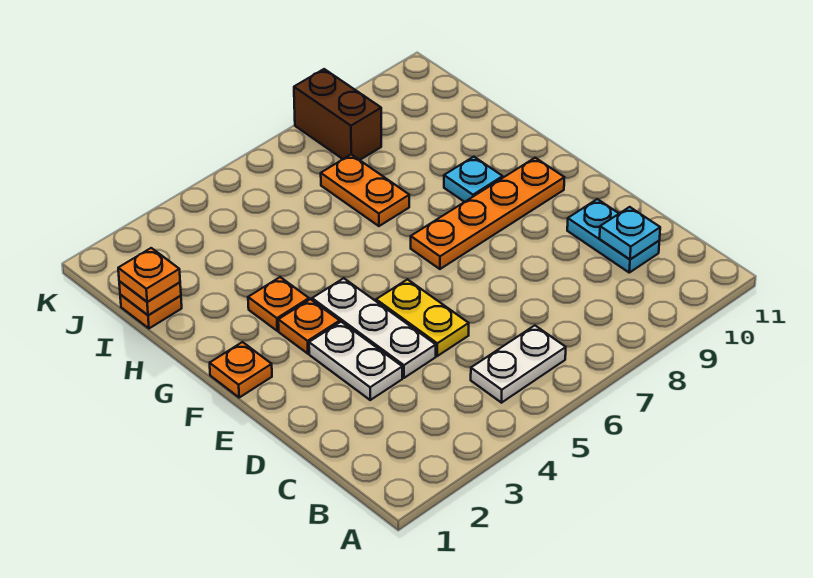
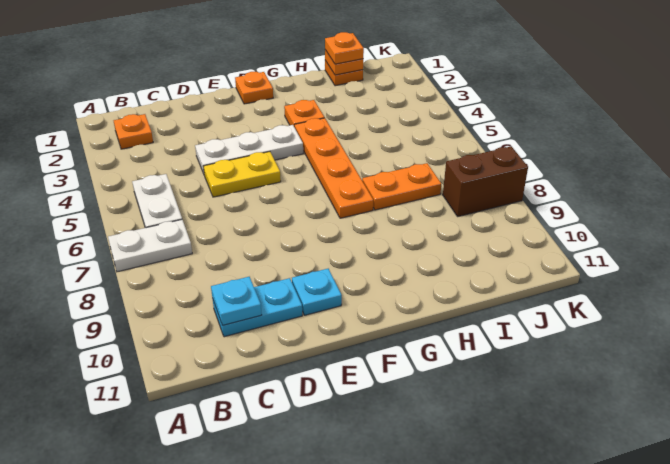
white plate D3:E3 level 1 -> white plate A7:B7 level 1
orange plate F3 level 1 -> orange plate B2 level 1
orange plate F7:F10 level 1 -> orange plate G4:G7 level 1
cyan plate G9 level 1 -> cyan plate E10 level 1

